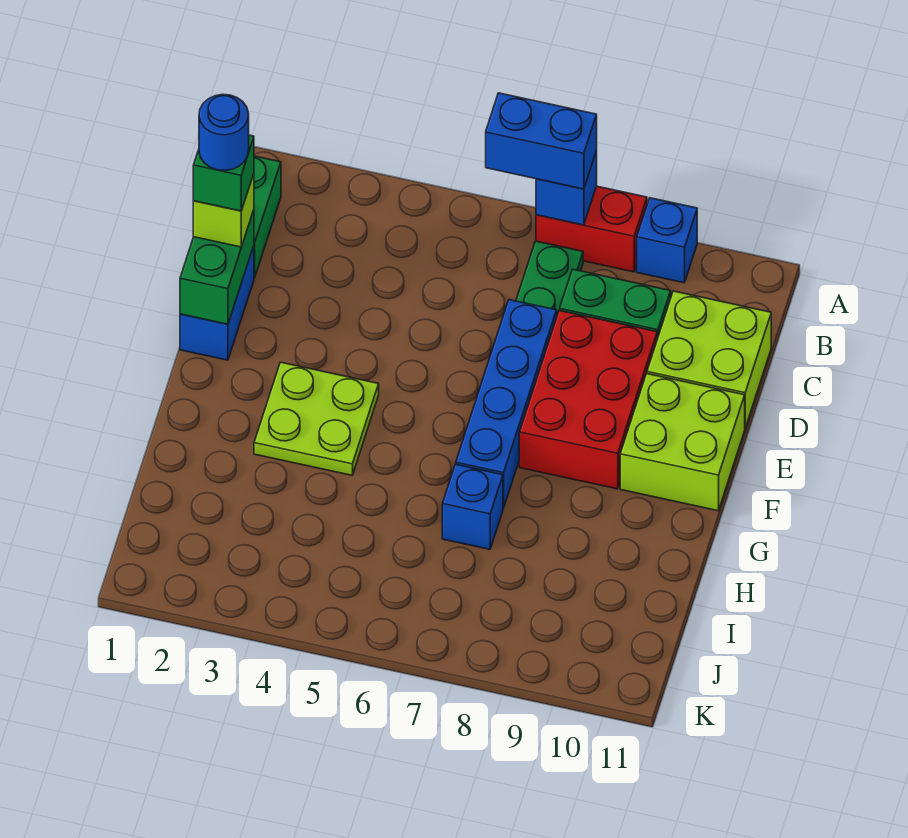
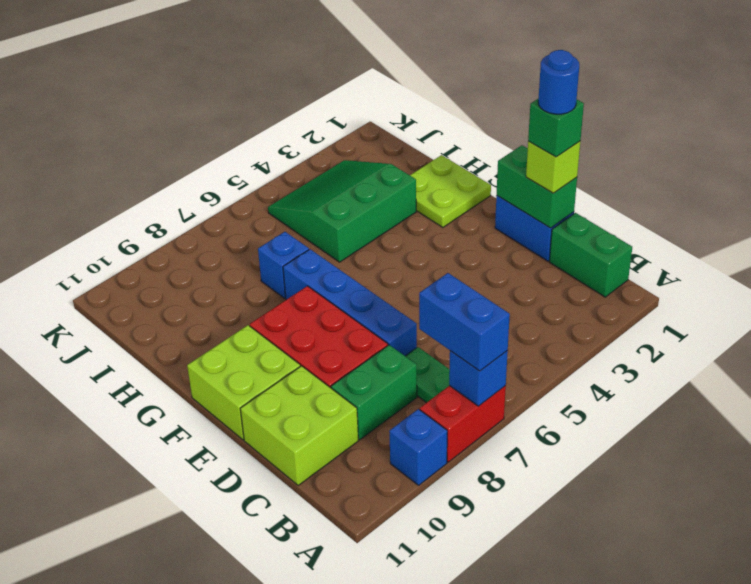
blue brick A6:A7 level 3 -> blue brick A7:B7 level 3
lime plate F3:G4 level 1 -> lime plate G1:H2 level 1
none -> green slope H3:J5 level 1 top H

